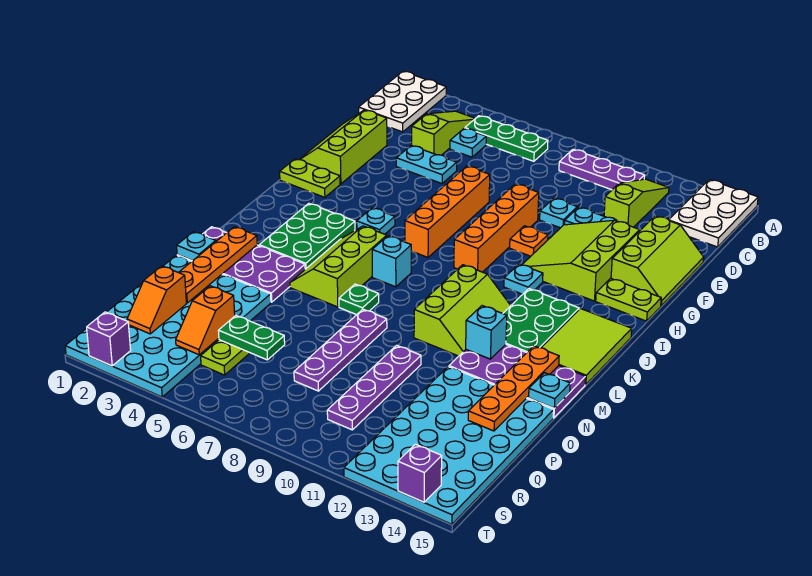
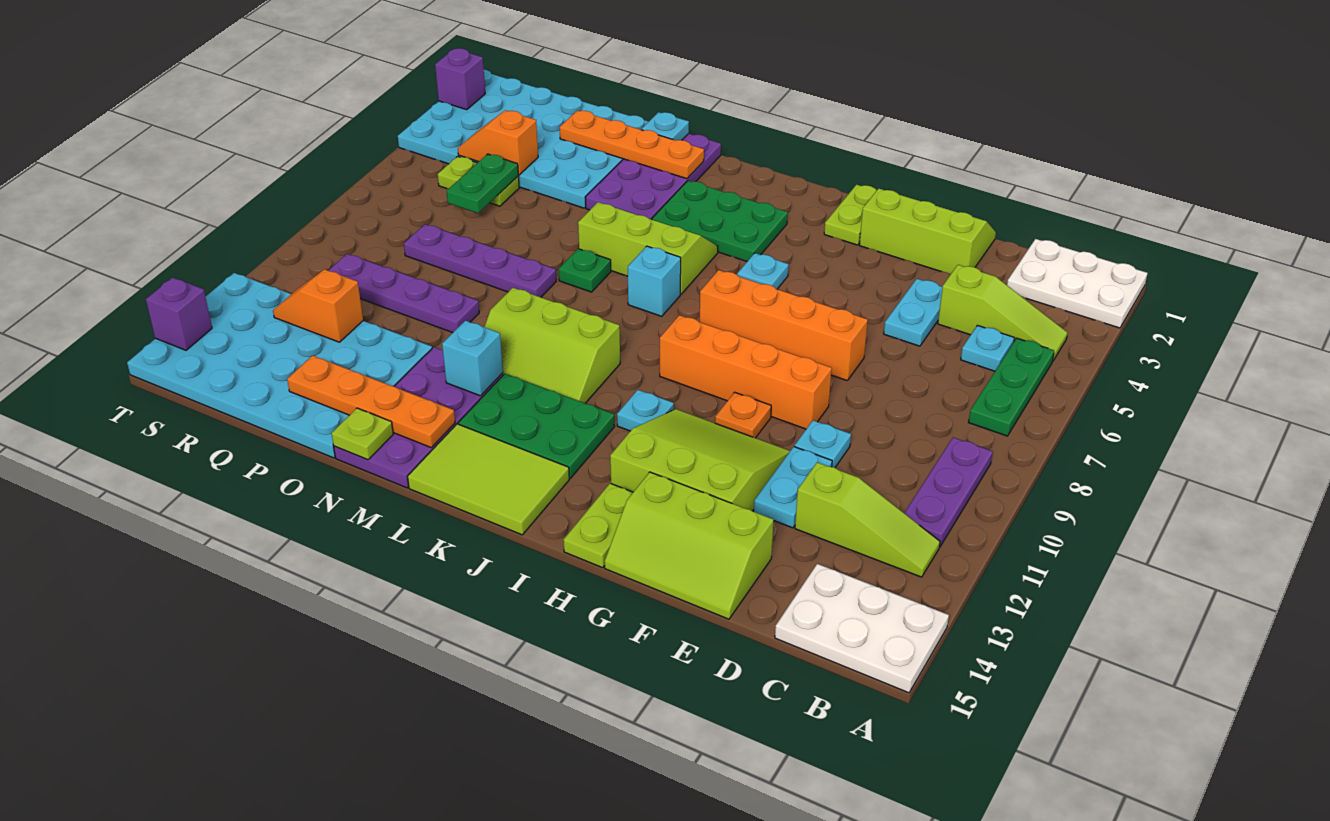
cyan plate N15 level 2 -> lime plate N15 level 2
orange slope Q2:R2 level 2 top Q -> orange slope Q12:R12 level 2 top Q

